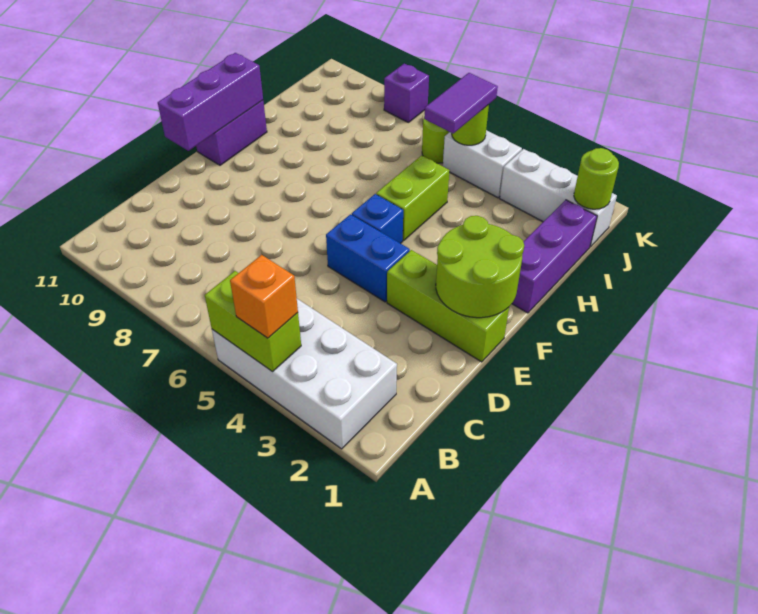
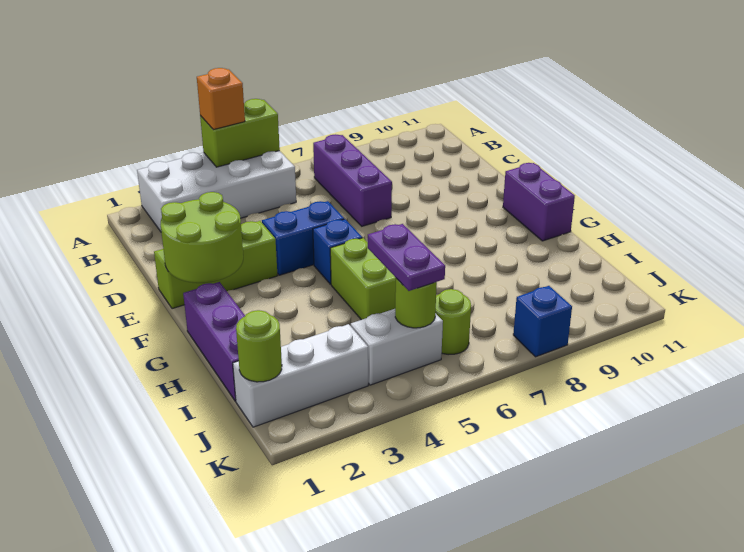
purple brick E11:G11 level 2 -> purple brick B7:D7 level 1
purple tile I5:J5 level 3 -> purple plate I5:J5 level 3
purple brick K8 level 1 -> blue brick K8 level 1

